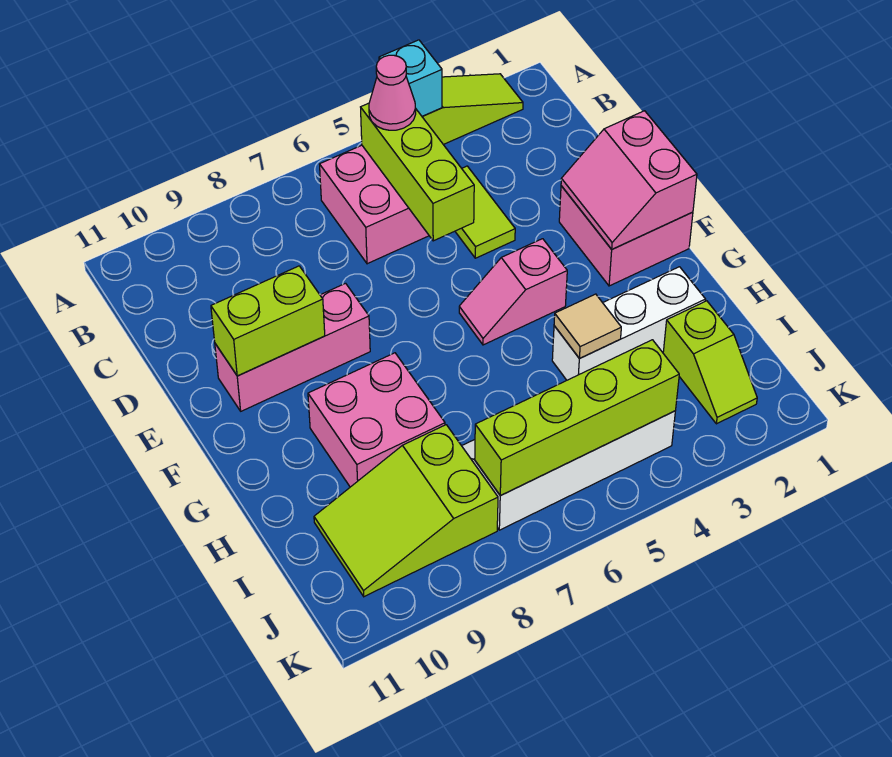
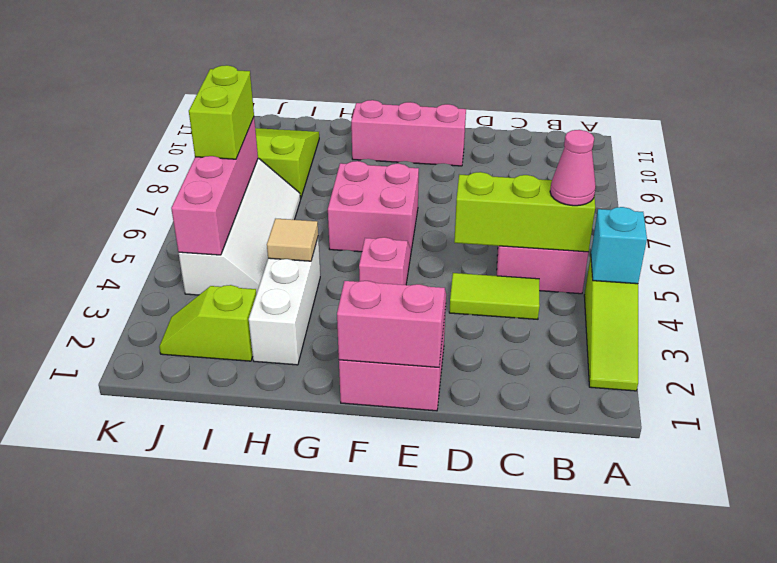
pink brick E8:E10 level 1 -> pink brick E10:G10 level 1
lime brick E9:E10 level 2 -> lime brick J6:J7 level 3
pink brick G8:H9 level 1 -> pink brick F6:G7 level 1
lime brick J4:J7 level 2 -> pink brick J4:J7 level 2

